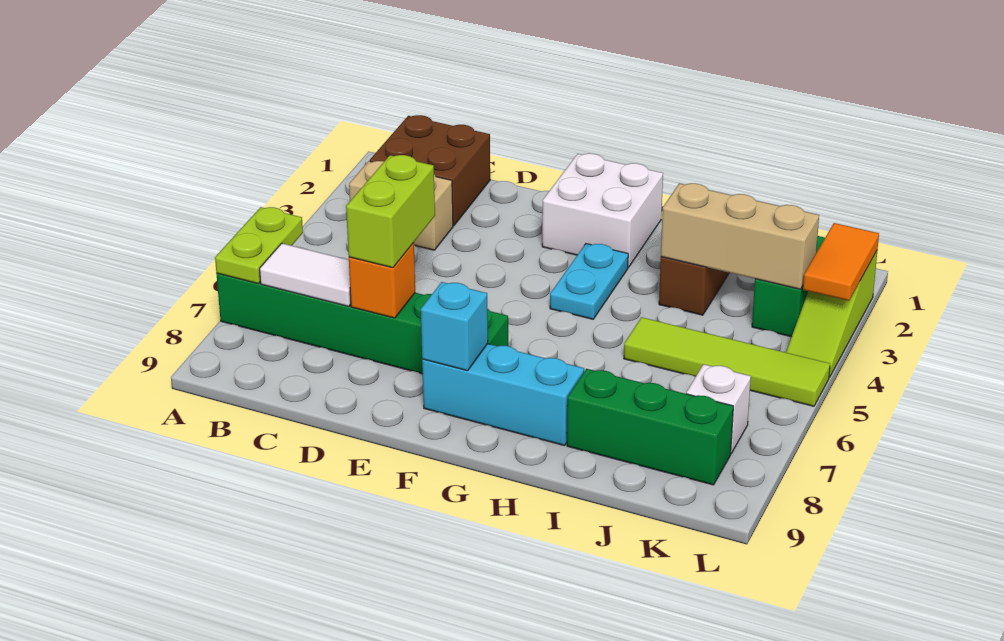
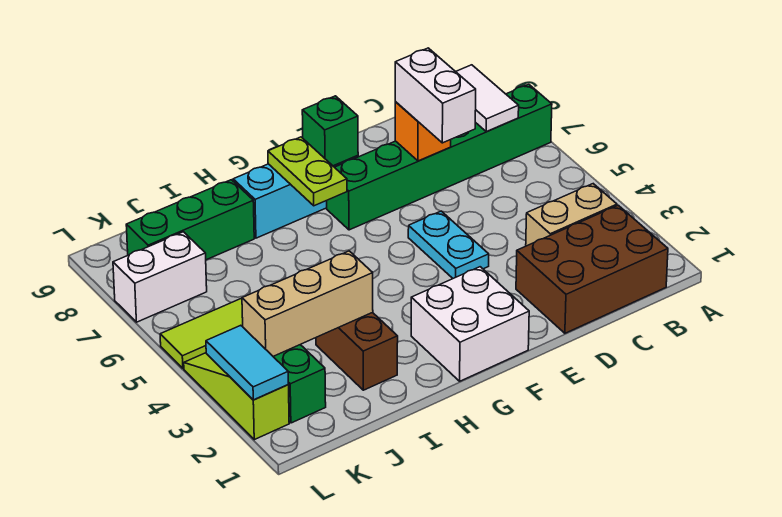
lime plate A6:A7 level 2 -> lime plate G7:G8 level 2
brown brick B1:C2 level 1 -> brown brick B1:D2 level 1
white tile B7:C7 level 2 -> white tile B7:B8 level 2
lime brick D6:D7 level 3 -> white brick D6:D7 level 3
cyan brick F8 level 2 -> green brick F8 level 2
cyan plate G3:G4 level 1 -> cyan plate E4:E5 level 1
white brick K7 level 1 -> white brick K7:L7 level 1
orange tile L2:L3 level 2 -> cyan tile L2:L3 level 2

